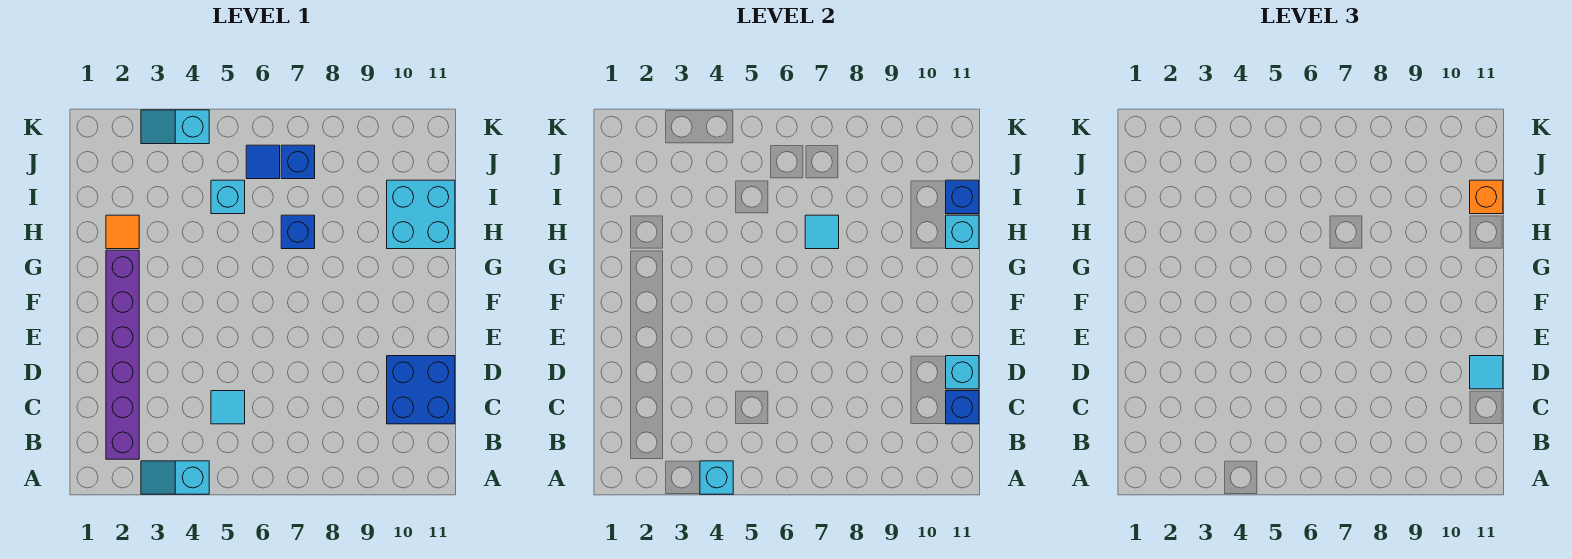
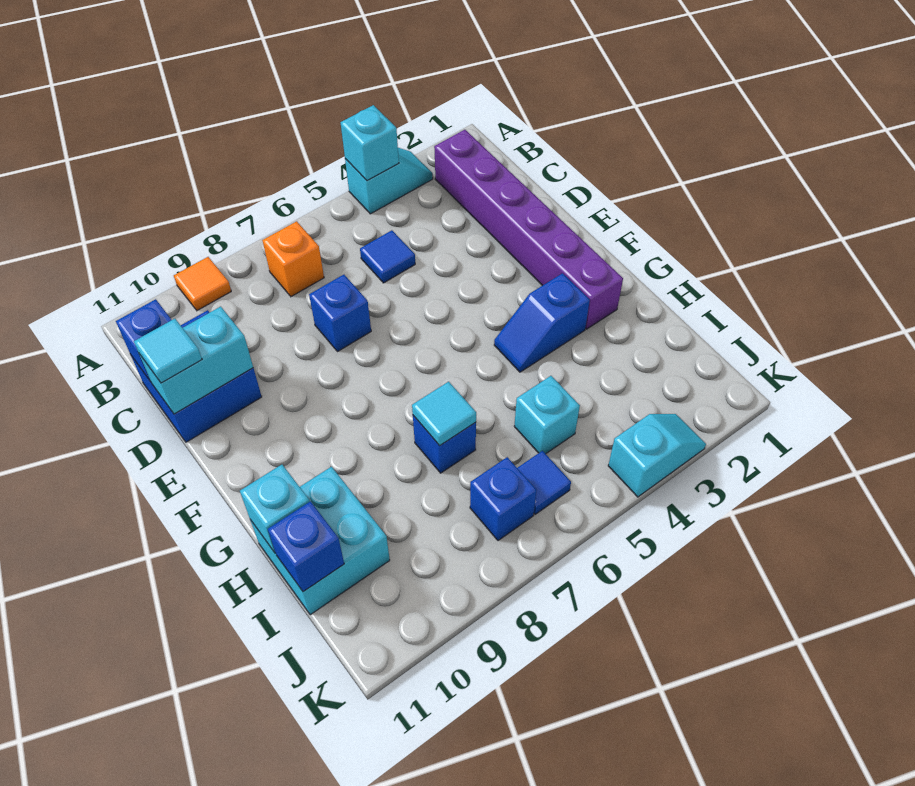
cyan tile C5 level 1 -> blue tile C5 level 1
none -> blue brick D7 level 1
cyan brick D11 level 2 -> cyan brick D10:D11 level 2
none -> blue slope G3:G4 level 1 top 3
orange tile H2 level 1 -> orange tile A9 level 1
orange brick I11 level 3 -> orange brick B7 level 1

